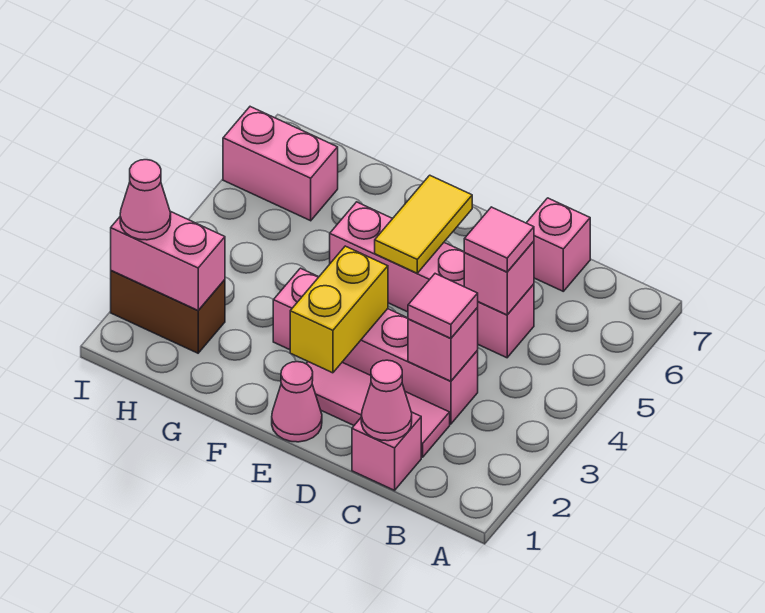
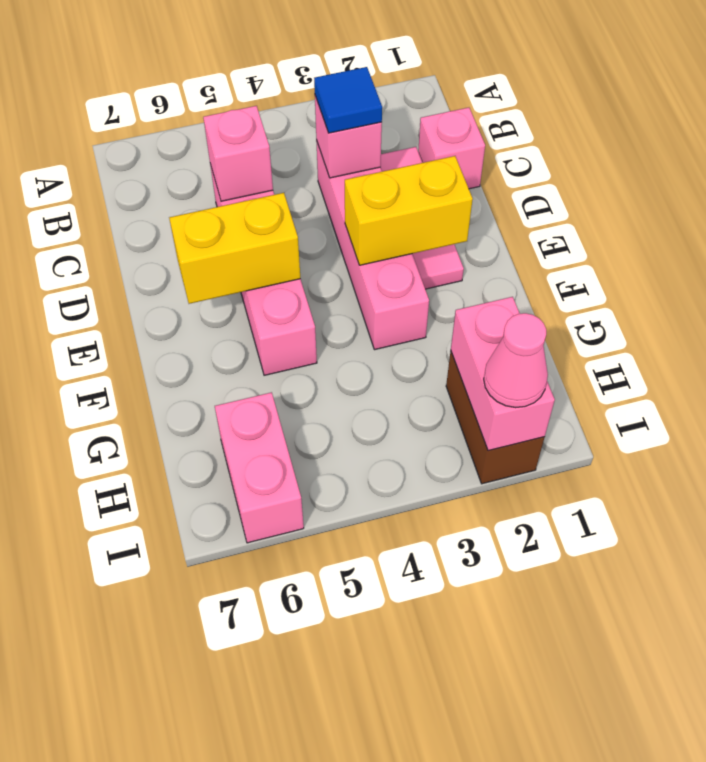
pink cone C1 level 2 -> none
pink tile C3 level 3 -> blue tile C3 level 3
pink tile C5 level 3 -> none
pink brick C7 level 1 -> none
pink cone E1 level 1 -> none
yellow tile E5:E6 level 2 -> yellow brick E5:E6 level 2

